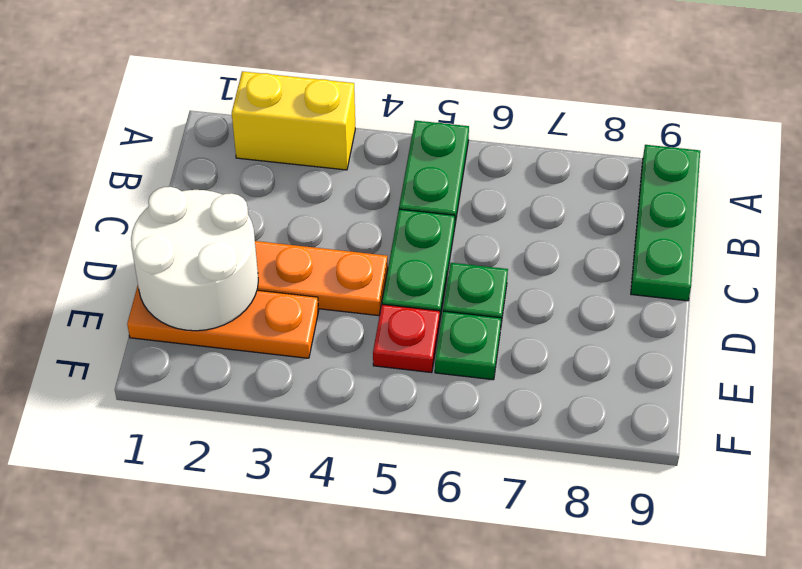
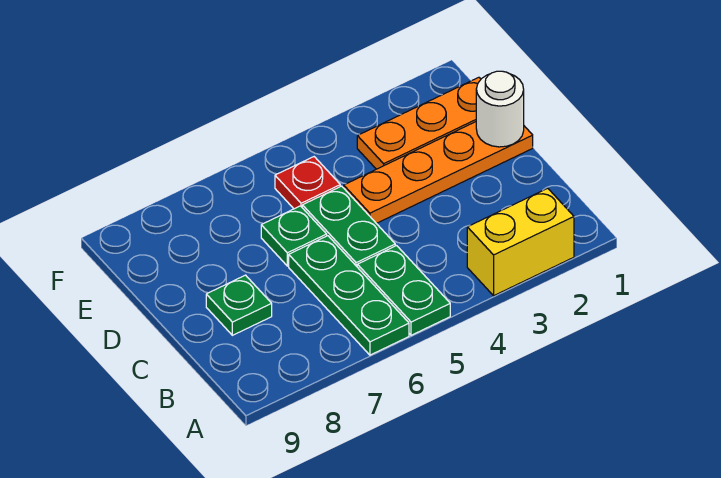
green plate A9:C9 level 1 -> green plate A6:C6 level 1
white round brick D1:E2 level 2 -> white round brick D1 level 2
green plate E6 level 1 -> green plate C8 level 1

